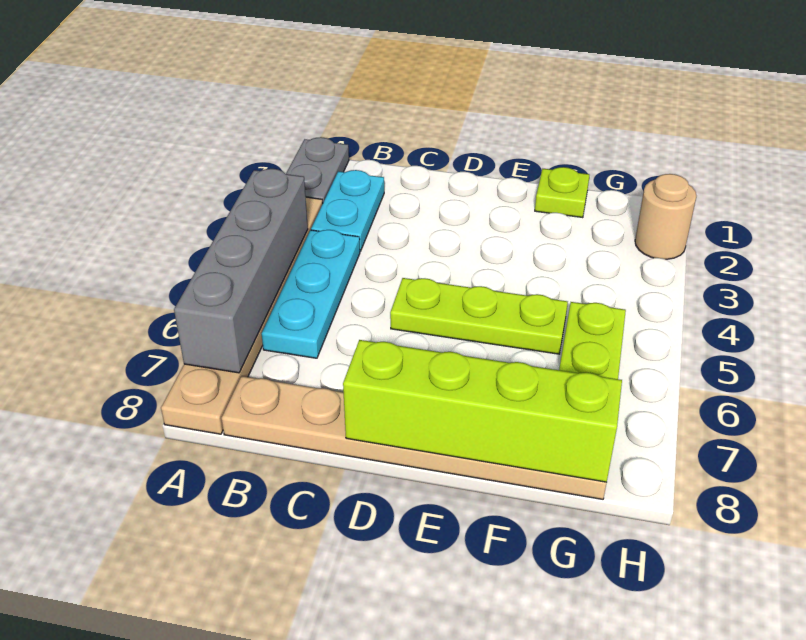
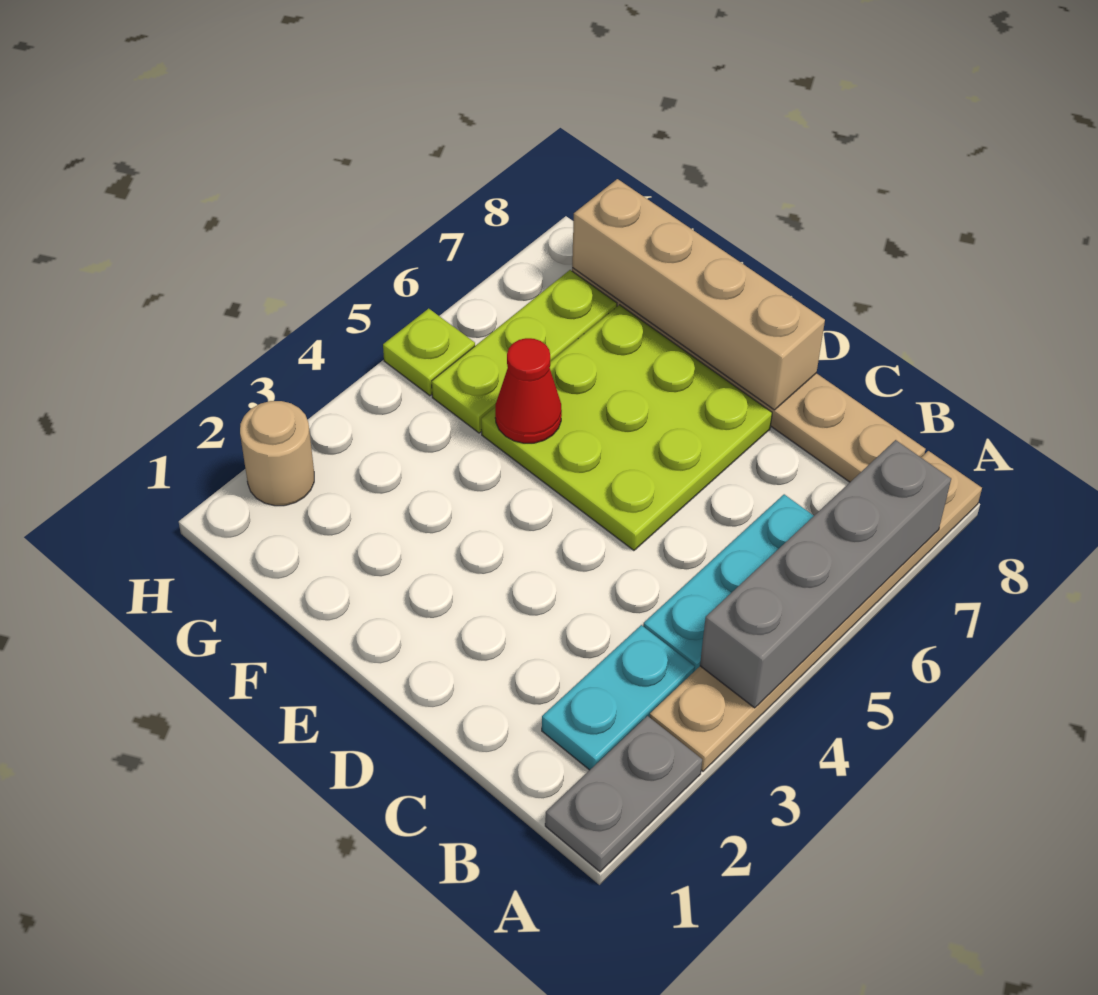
lime plate D5:F5 level 1 -> lime plate D5:F7 level 1
lime brick D8:G8 level 2 -> tan brick D8:G8 level 2
lime plate F1 level 1 -> lime plate H5 level 1
none -> red cone F5 level 2

